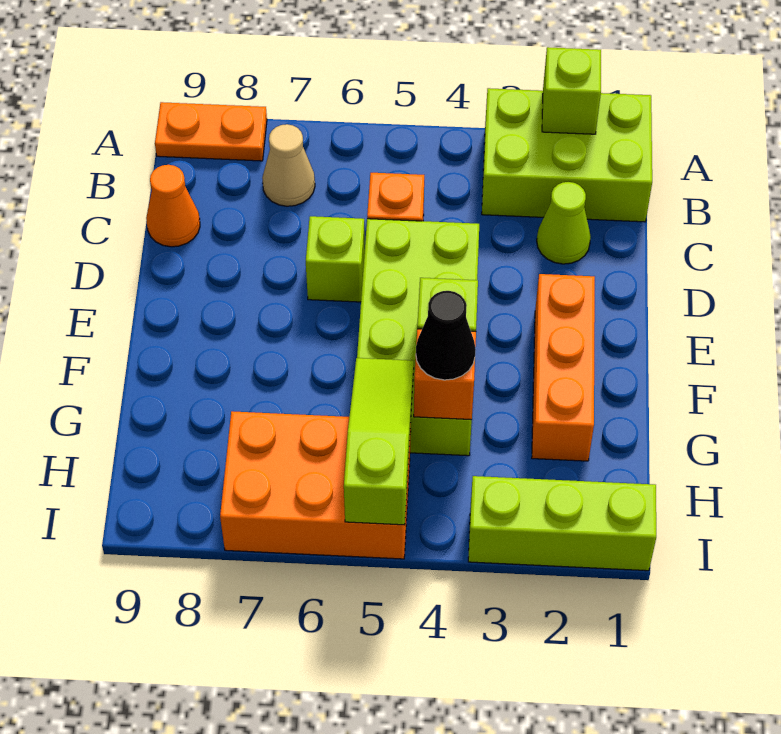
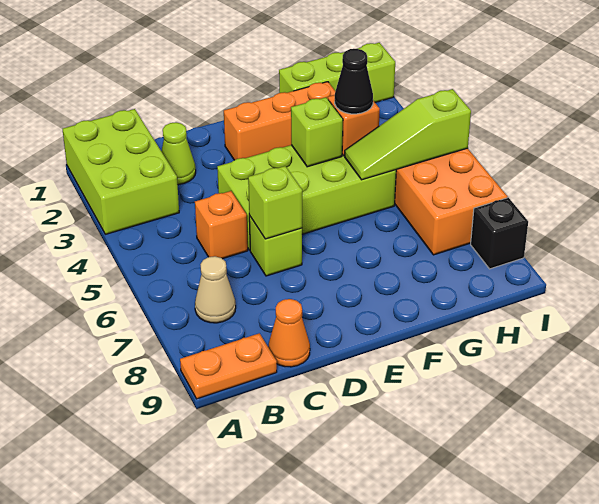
lime brick A2 level 2 -> lime brick D6 level 2
orange plate A8:A9 level 1 -> orange plate A9:B9 level 1
lime brick I1:I3 level 1 -> lime brick G1:I1 level 1
none -> black brick I8 level 1

